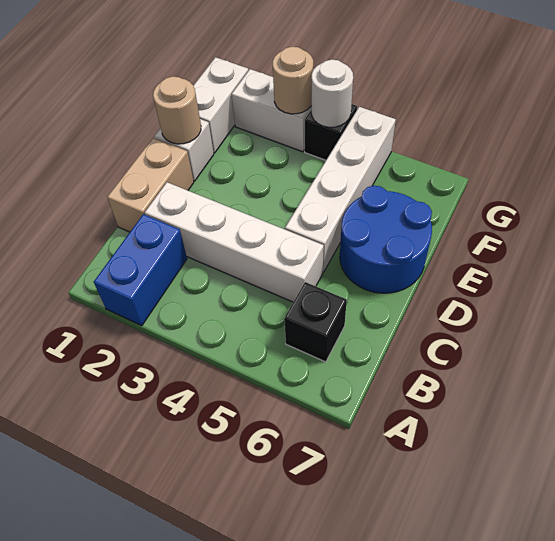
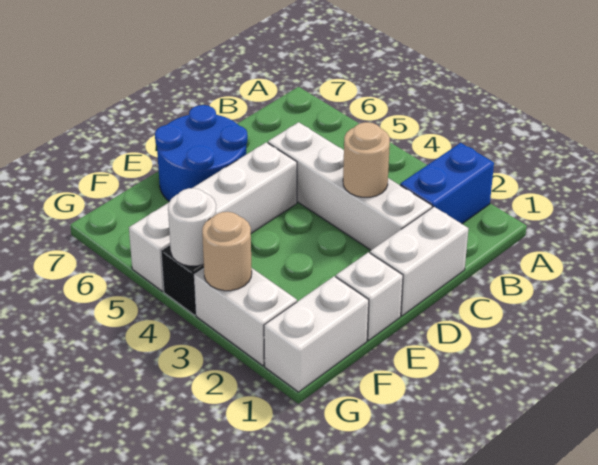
black brick B6 level 1 -> none
tan brick C1:D1 level 1 -> white brick C1:D1 level 1
tan round brick E1 level 2 -> tan round brick C3 level 2

